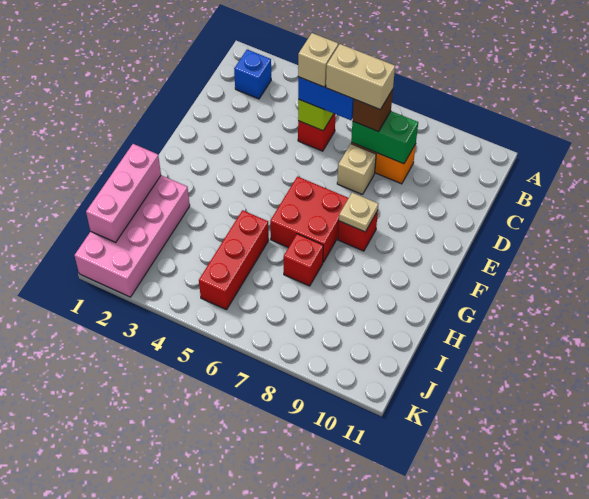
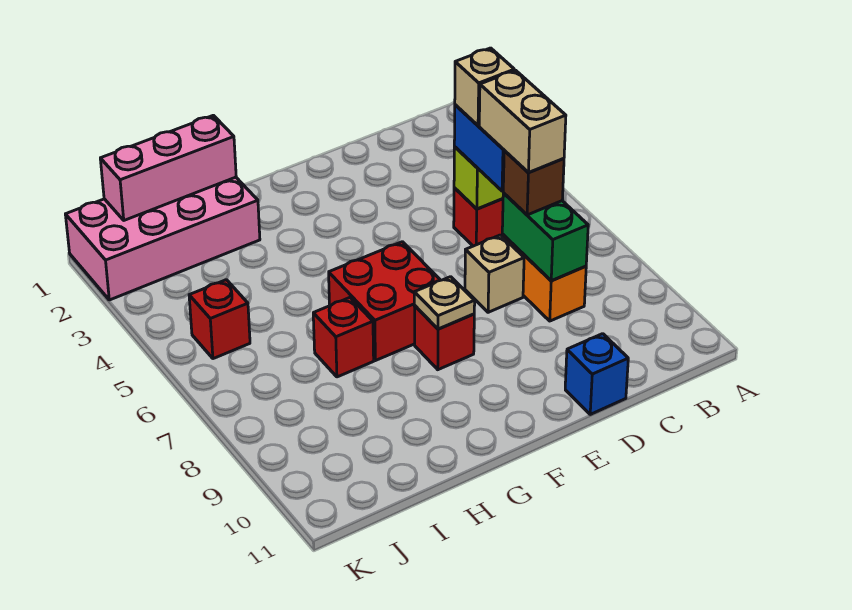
blue brick B2 level 1 -> blue brick D11 level 1
red brick H5:J5 level 1 -> red brick J5 level 1

